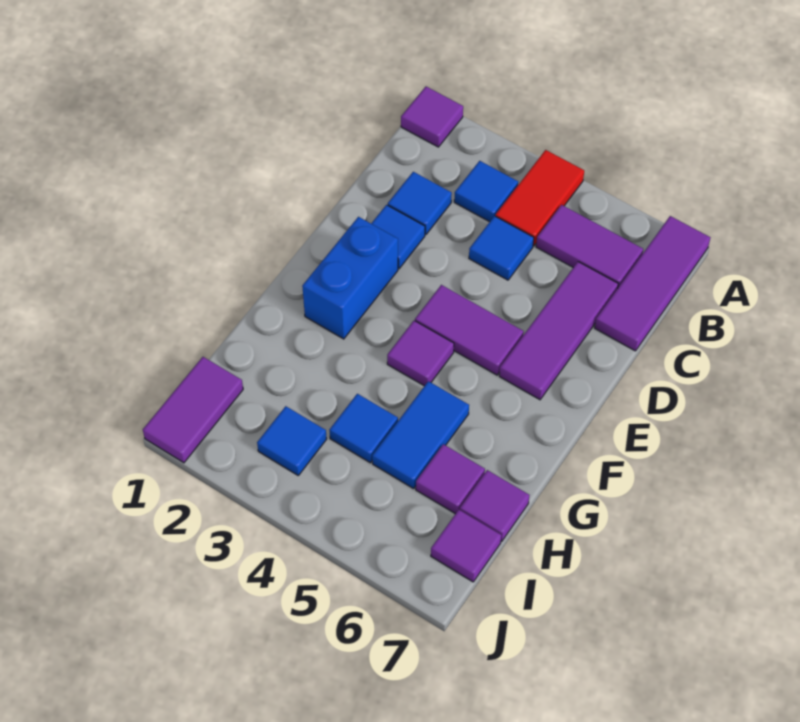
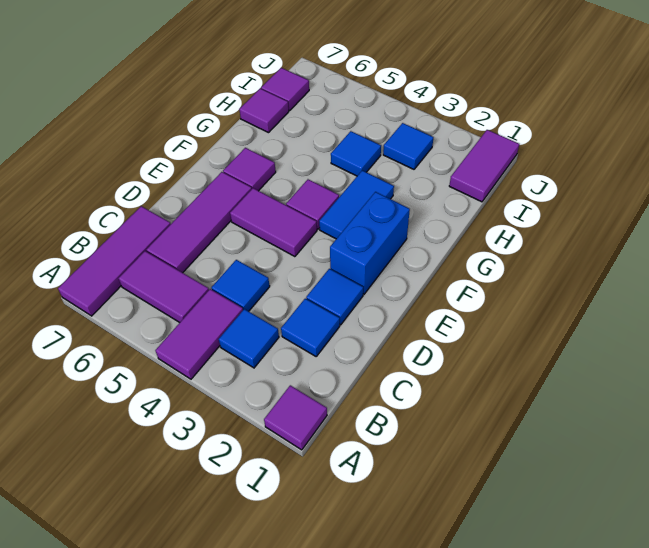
red tile A4:B4 level 1 -> purple tile A4:B4 level 1
blue tile G5:H5 level 1 -> blue tile F3:G3 level 1
purple tile H6 level 1 -> purple tile F6 level 1

